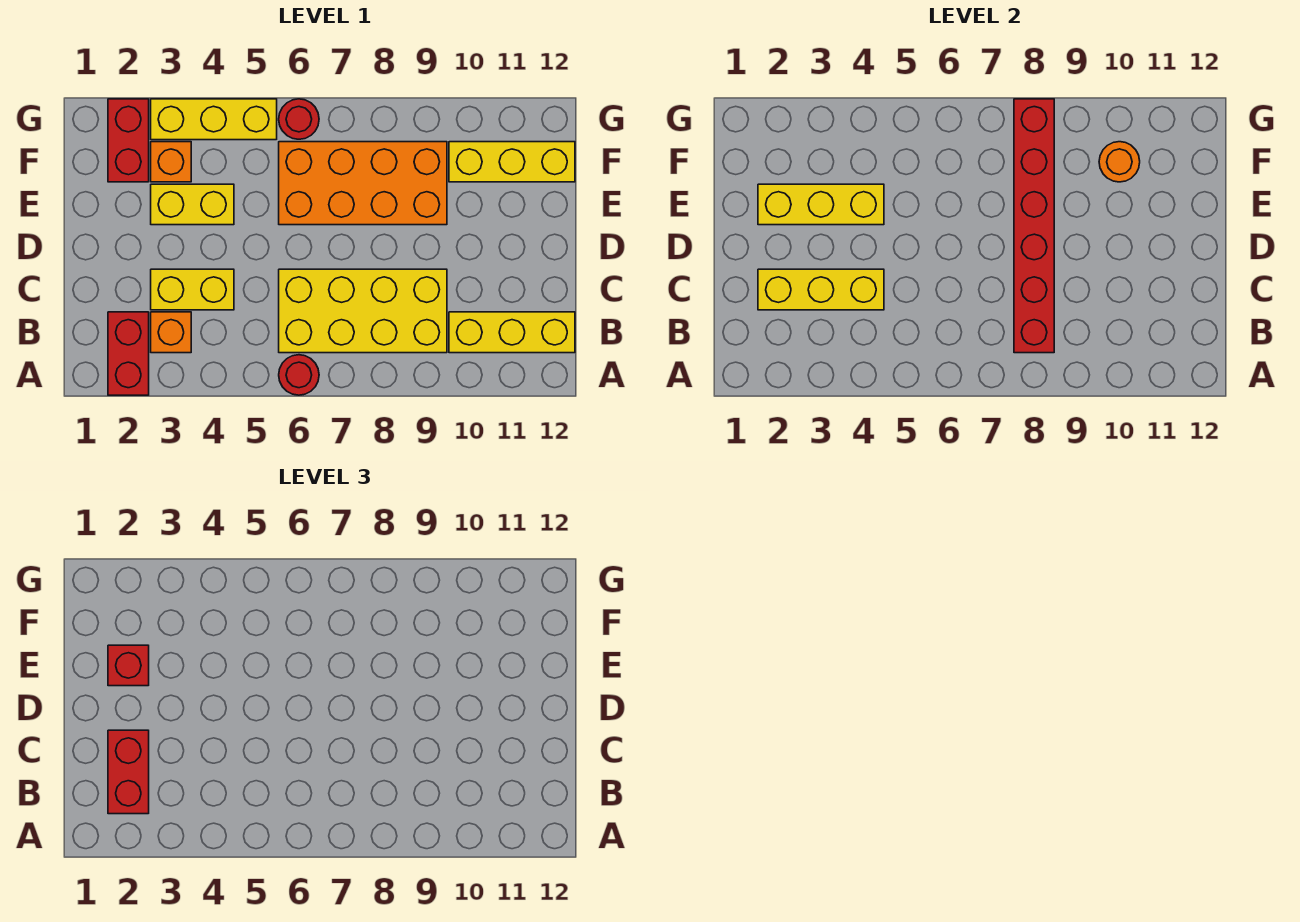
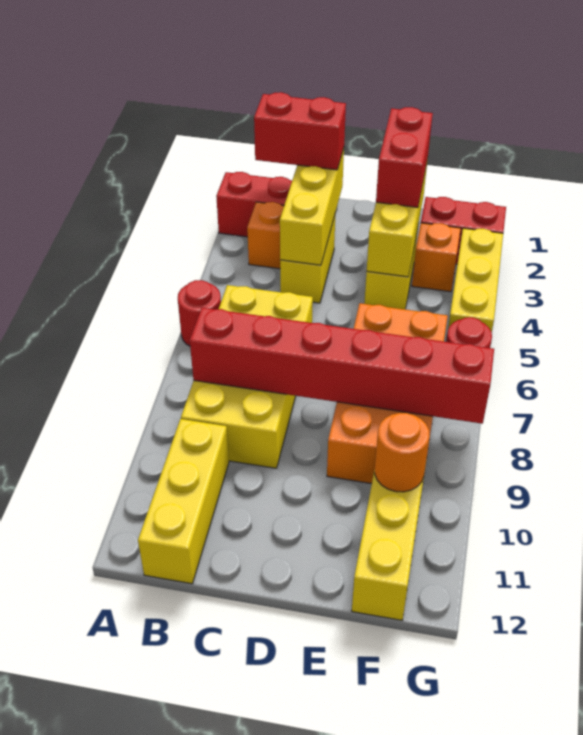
red brick E2 level 3 -> red brick E2:E3 level 3

